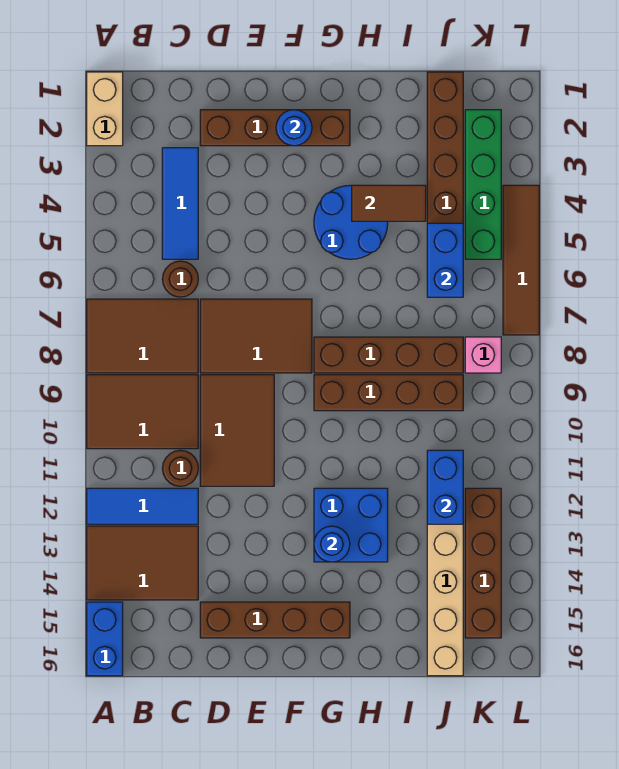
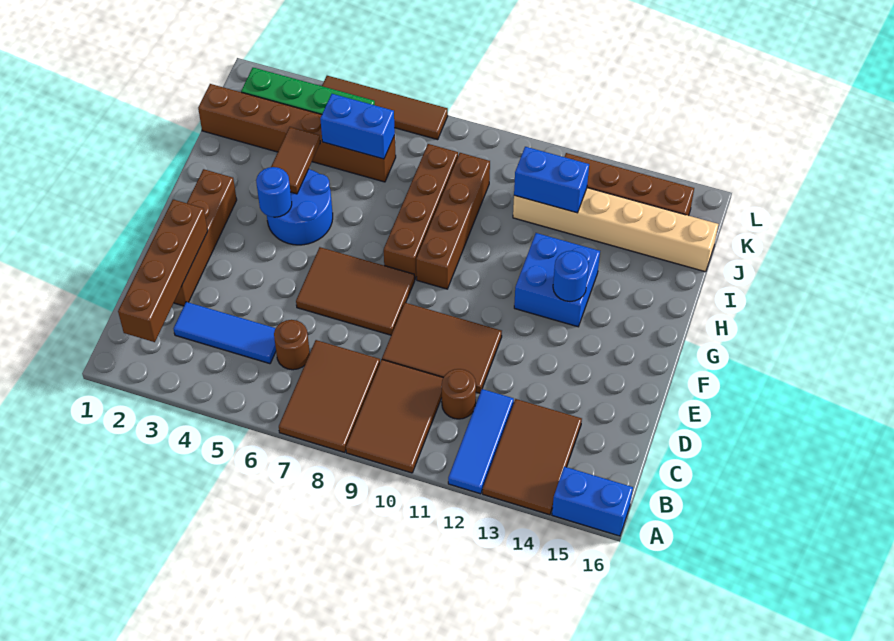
tan brick A1:A2 level 1 -> none
brown tile D7:F8 level 1 -> brown tile E6:F8 level 1
brown brick D15:G15 level 1 -> brown brick B2:E2 level 2
blue round brick F2 level 2 -> blue round brick G4 level 2
pink brick K8 level 1 -> none

